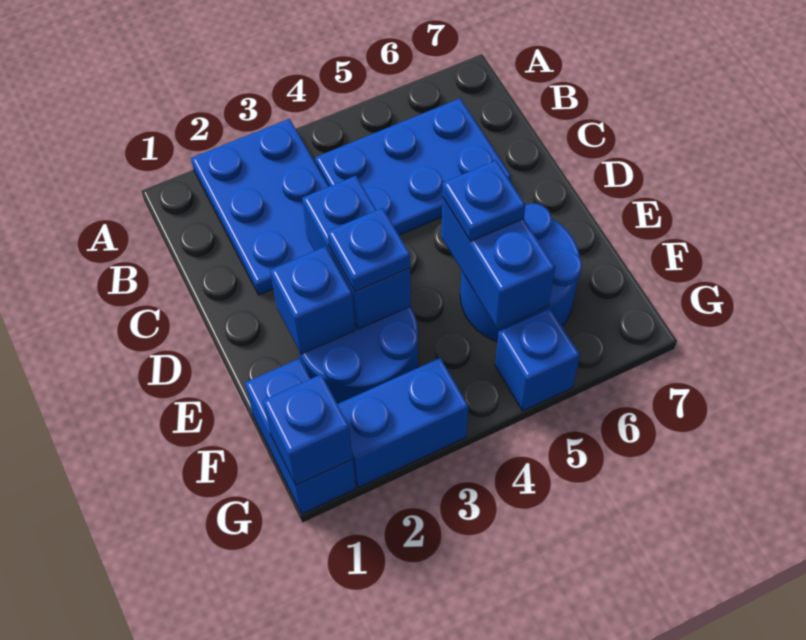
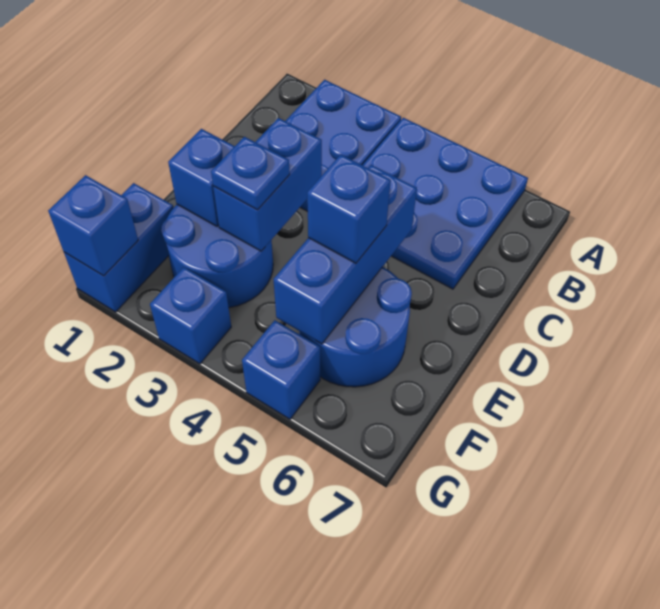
blue plate B4:C6 level 1 -> blue plate A4:C6 level 1
blue brick E5:F5 level 2 -> blue brick D5:F5 level 2
blue plate E5 level 3 -> blue brick E5 level 3
blue brick G2:G3 level 1 -> blue brick G3 level 1

